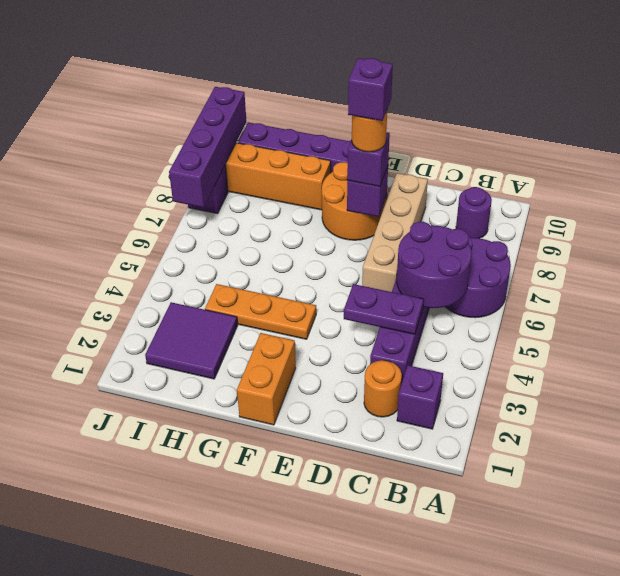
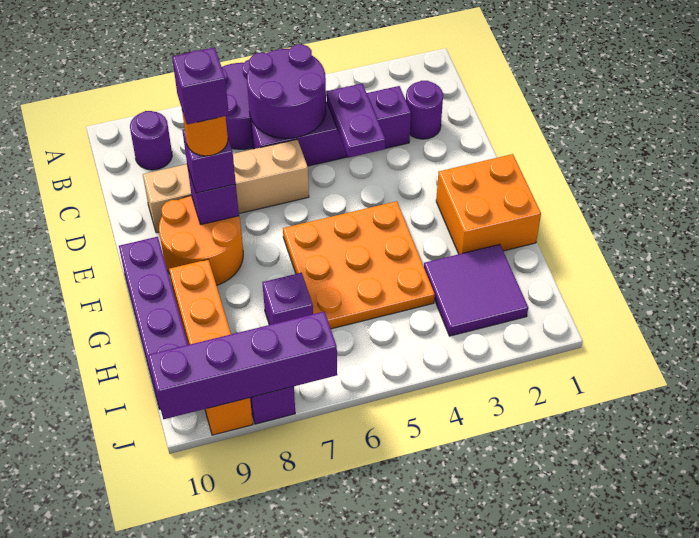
purple brick B2 level 1 -> purple brick H7 level 1
orange round brick C2 level 1 -> purple round brick C2 level 1
orange brick F1:F2 level 1 -> orange brick F1:G2 level 1
orange plate F4:H4 level 1 -> orange plate F4:H6 level 1

